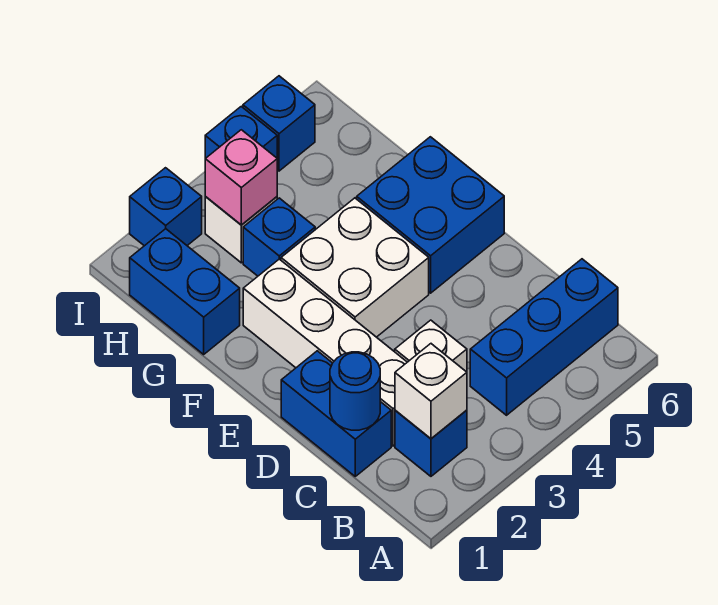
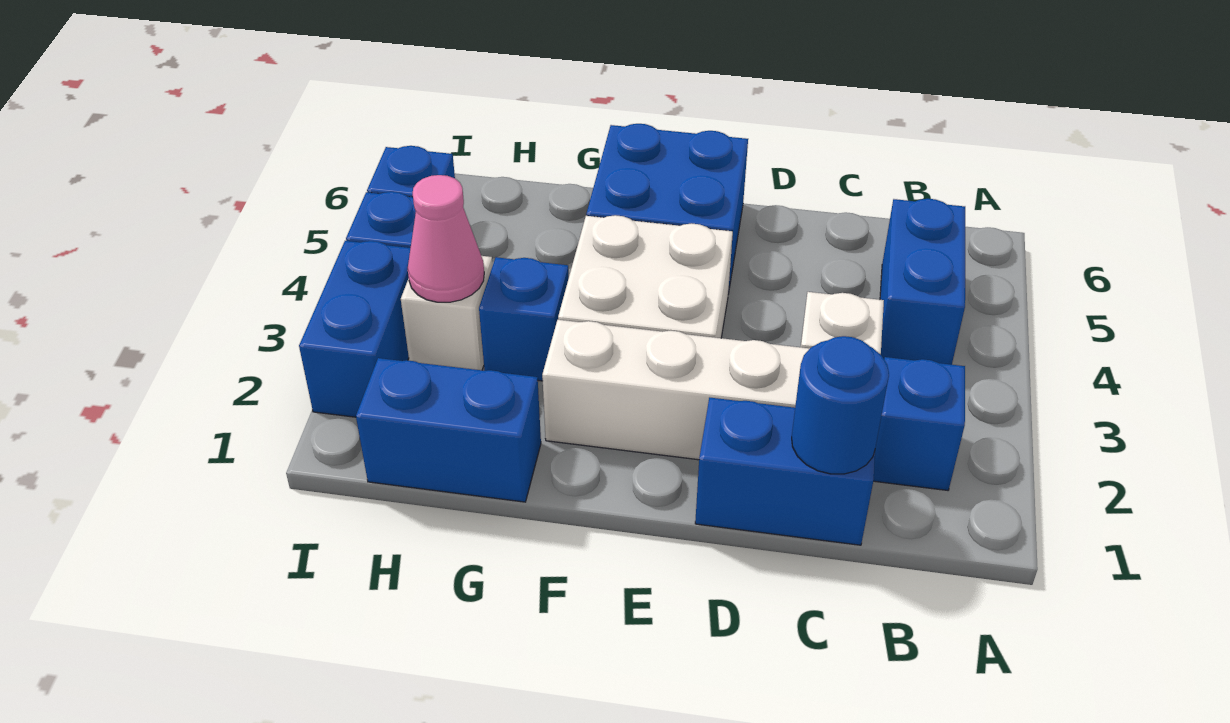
white brick B2 level 2 -> none
blue brick B4:B6 level 1 -> blue brick B4:B5 level 1
pink brick H3 level 2 -> pink cone H3 level 2
blue brick I2 level 1 -> blue brick I2:I3 level 1

